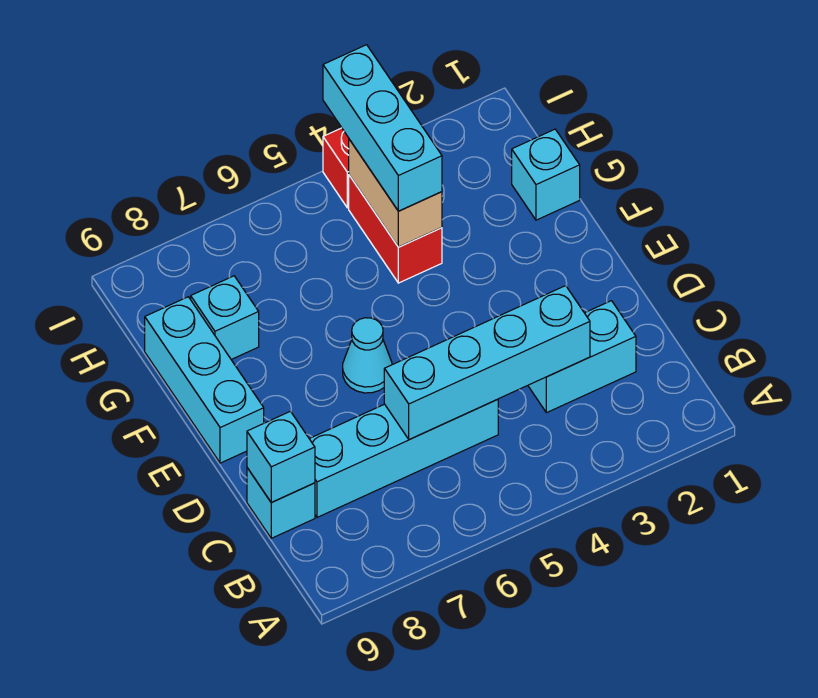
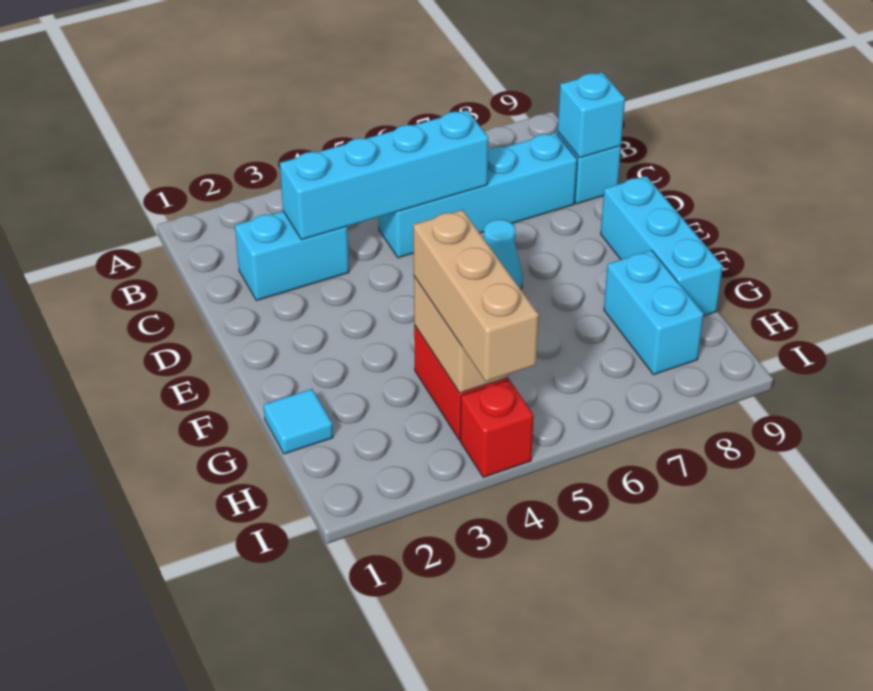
cyan brick G1 level 1 -> cyan tile G1 level 1
cyan brick G4:I4 level 3 -> tan brick G4:I4 level 3
cyan brick G8 level 1 -> cyan brick G8:H8 level 1

